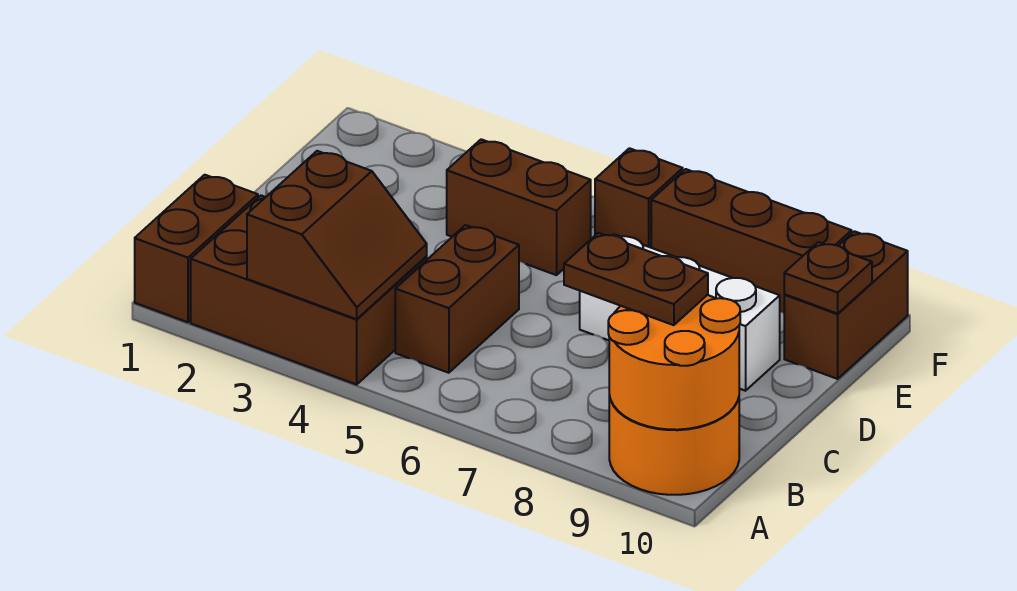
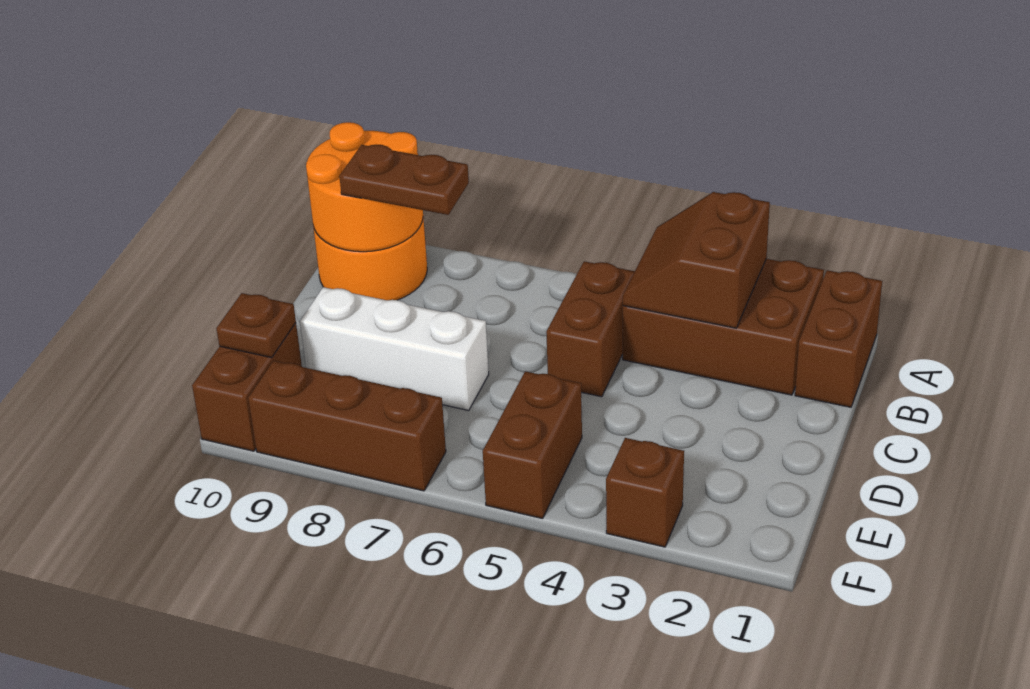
brown brick E4:E5 level 1 -> brown brick E5:F5 level 1
brown brick F6 level 1 -> brown brick F3 level 1

